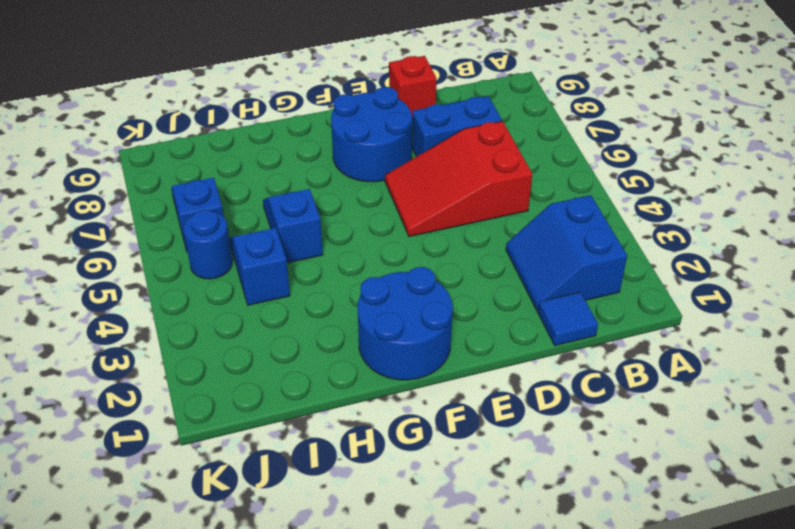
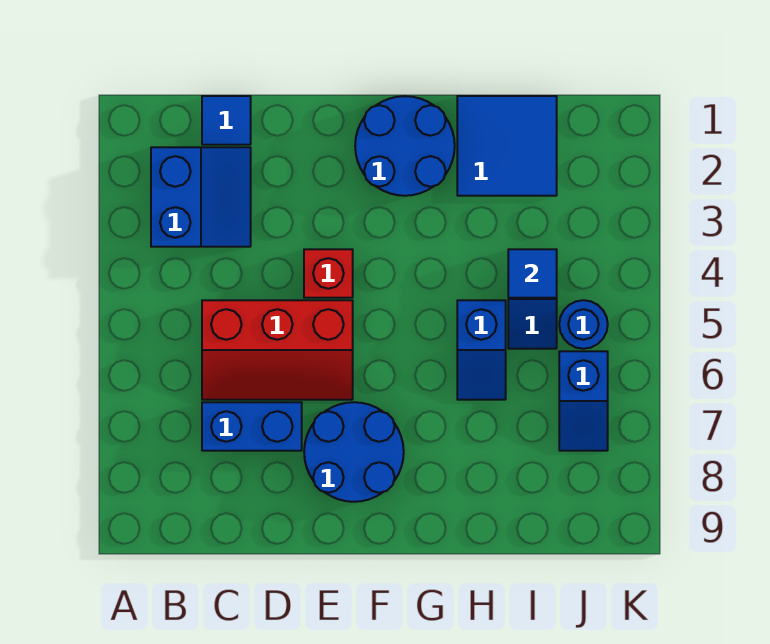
red slope C5:E6 level 1 top C -> red slope C5:E6 level 1 top 5
red brick D9 level 1 -> red brick E4 level 1
none -> blue tile H1:I2 level 1
none -> blue tile I4 level 2

